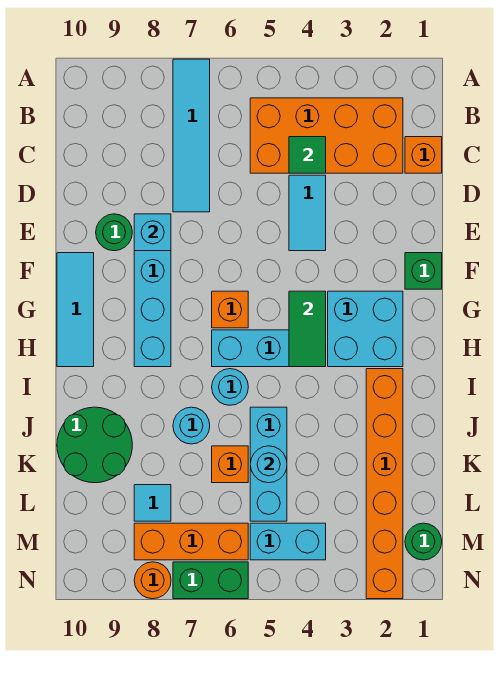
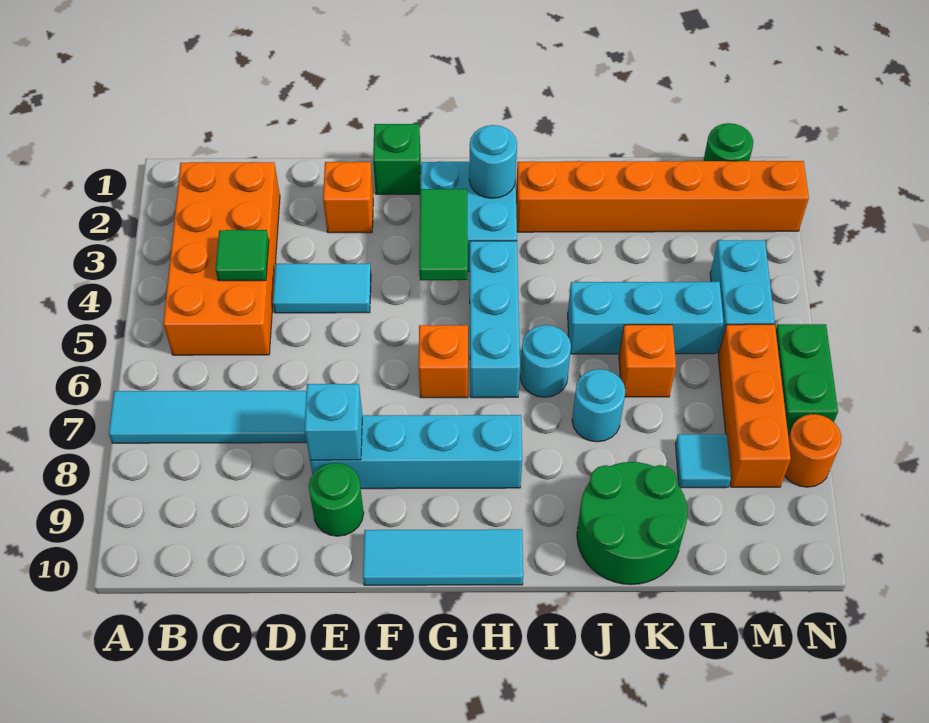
orange brick C1 level 1 -> orange brick E2 level 1
green tile G4:H4 level 2 -> green tile G3:G4 level 2
cyan round brick K5 level 2 -> cyan round brick H2 level 2

